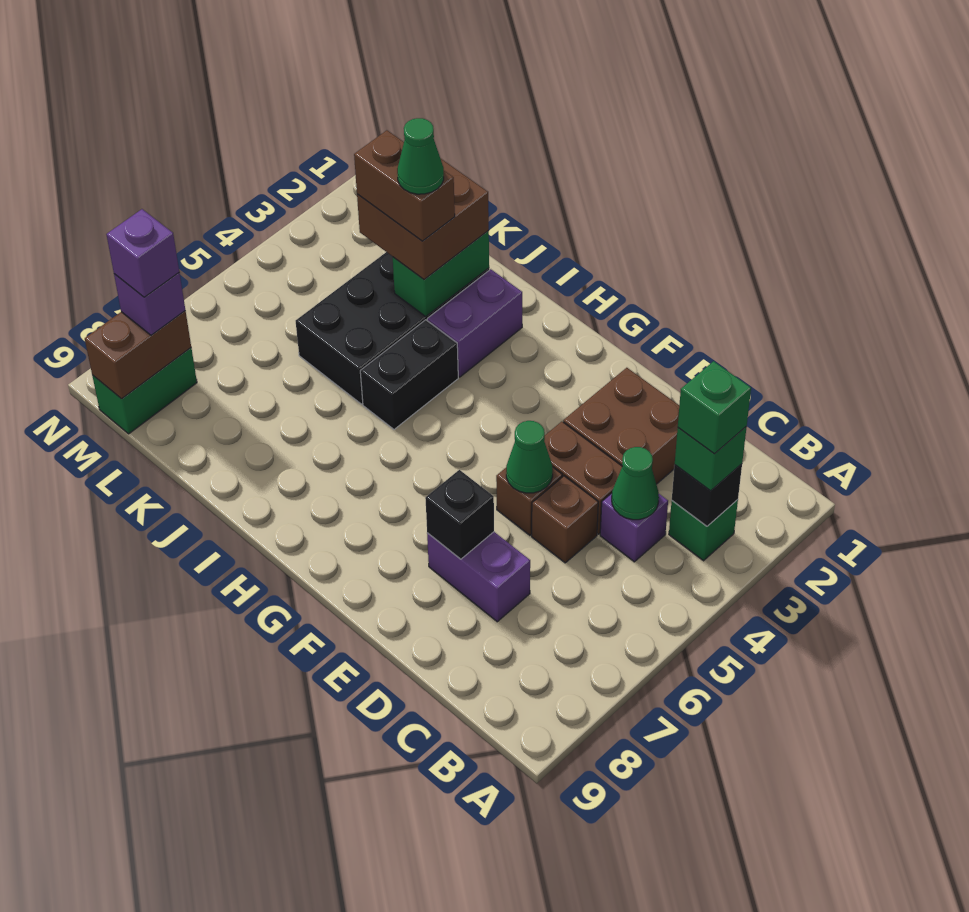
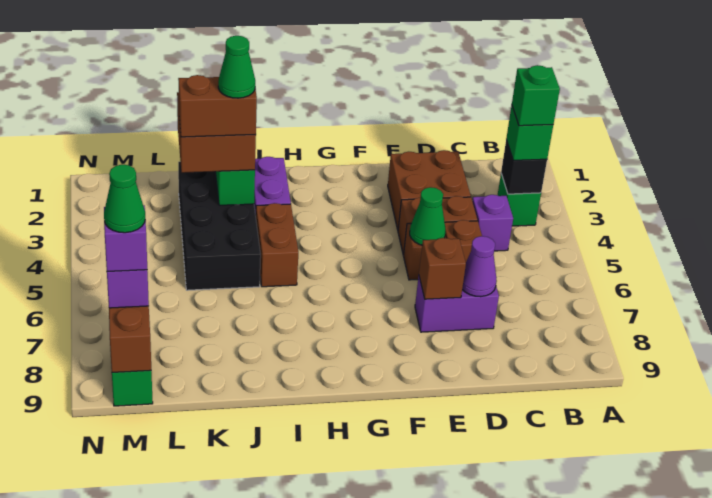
green cone C4 level 2 -> green cone M8 level 5
none -> purple cone D7 level 2
black brick E7 level 2 -> brown brick E7 level 2
black brick I4:I5 level 1 -> brown brick I4:I5 level 1

